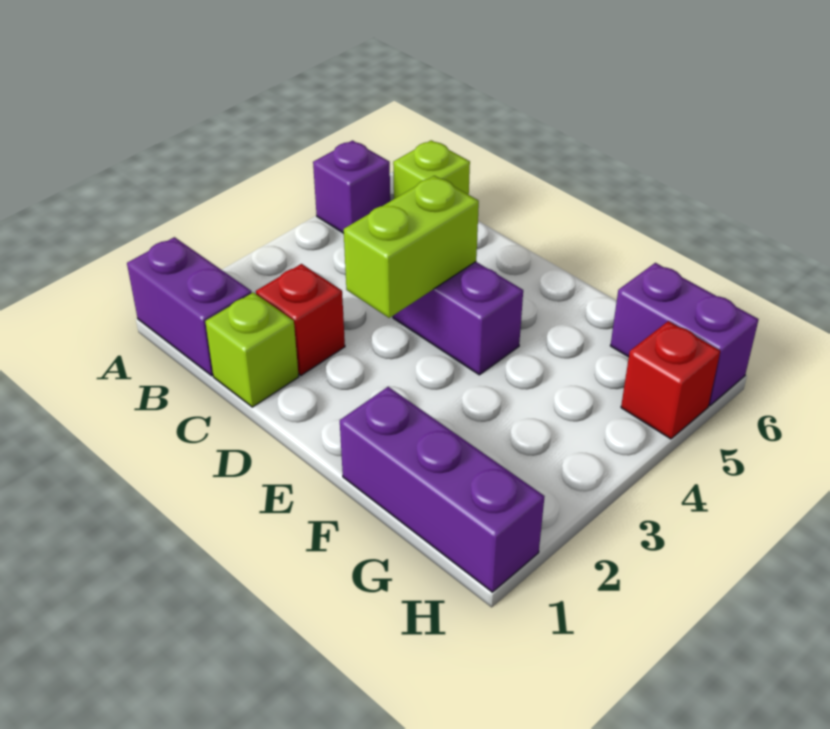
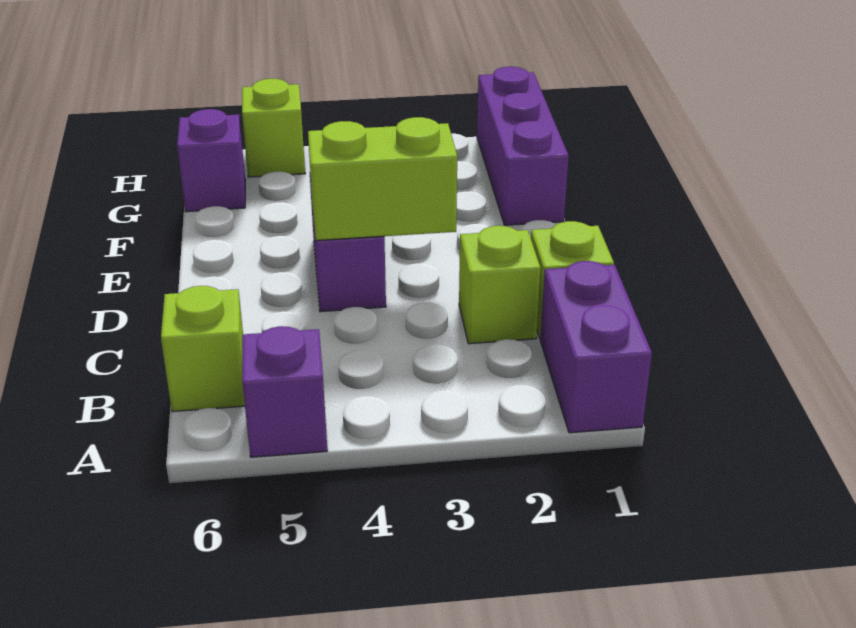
red brick C2 level 1 -> lime brick C2 level 1
purple brick G6:H6 level 1 -> purple brick G6 level 1
red brick H5 level 1 -> lime brick H5 level 1

